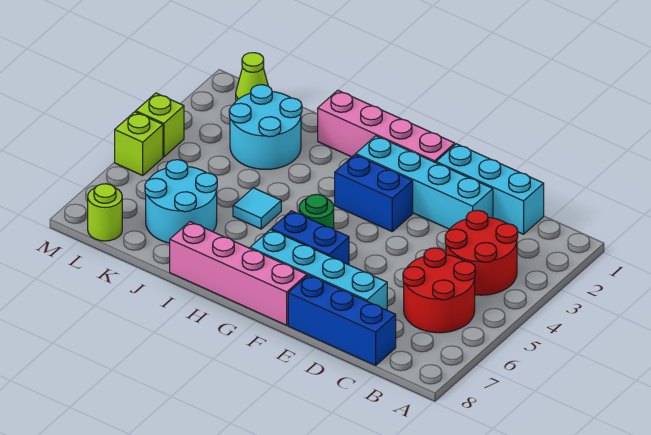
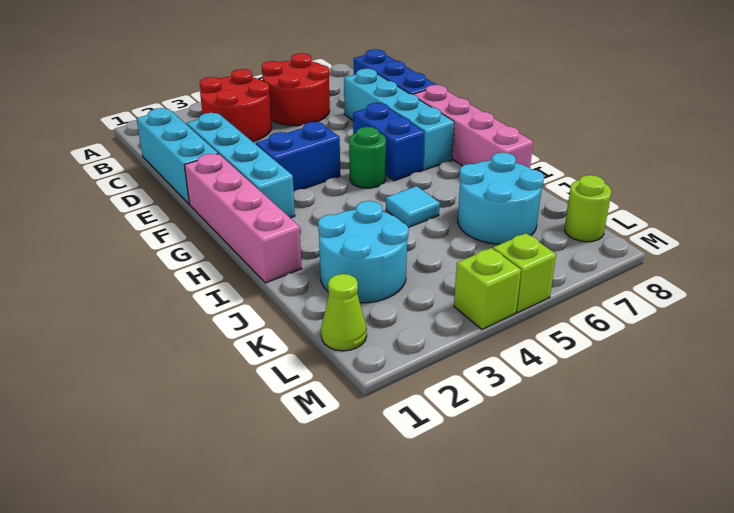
blue brick F3:G3 level 1 -> blue brick F3:F4 level 1

